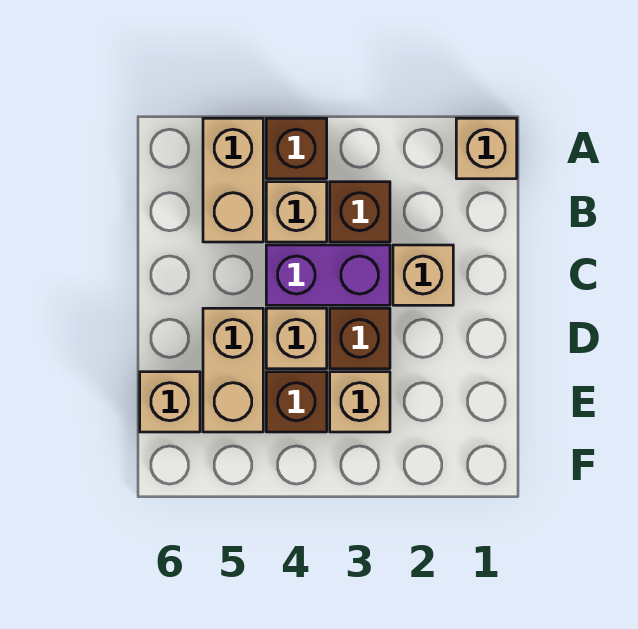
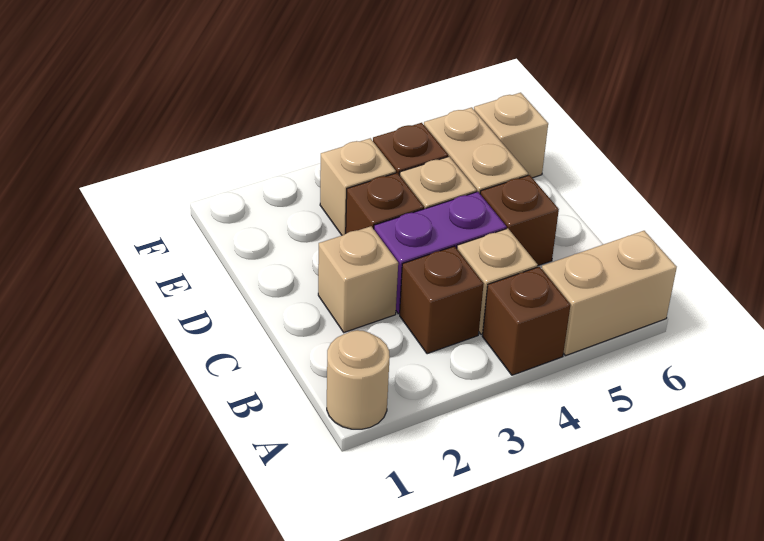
tan brick A1 level 1 -> tan round brick A1 level 1
tan brick A5:B5 level 1 -> tan brick A5:A6 level 1
none -> brown brick C5 level 1

